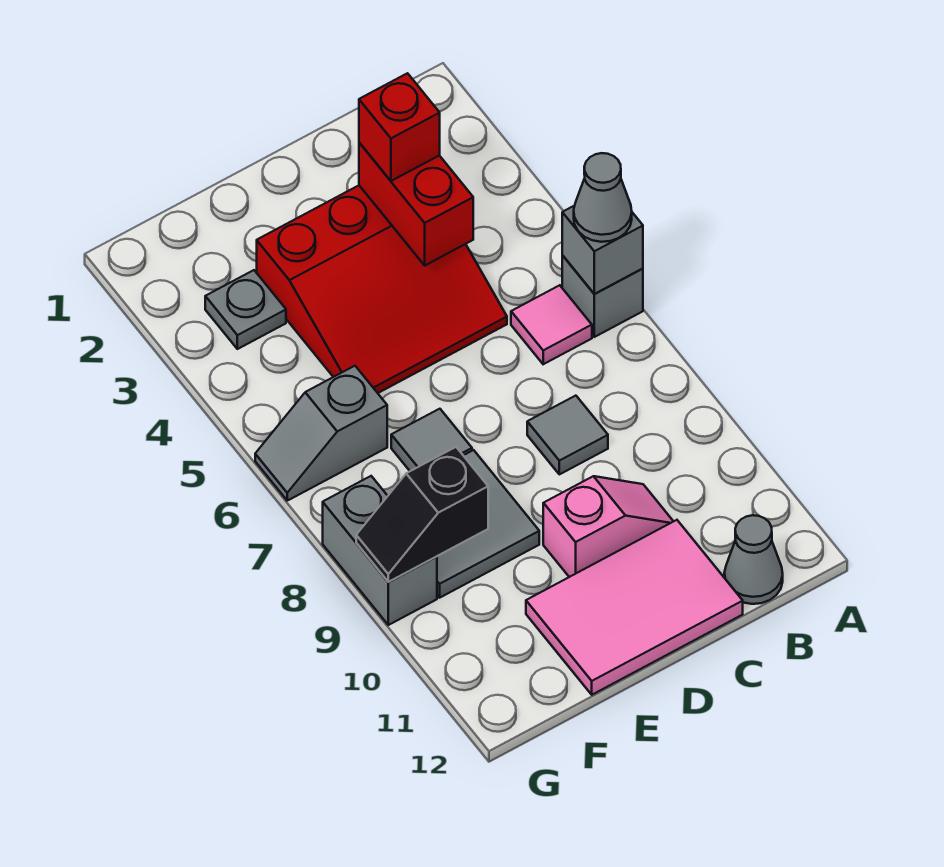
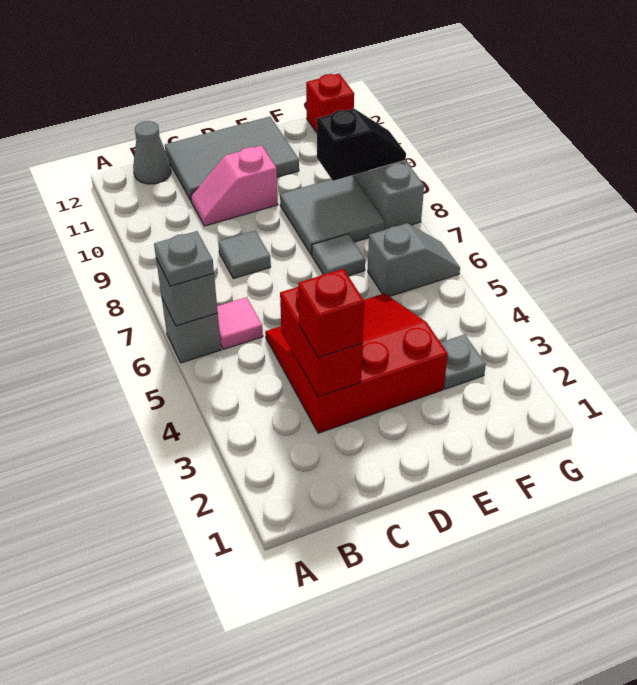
grey cone A6 level 3 -> grey plate A6 level 3
pink tile C11:E12 level 1 -> grey tile C11:E12 level 1
none -> red brick G12 level 1

